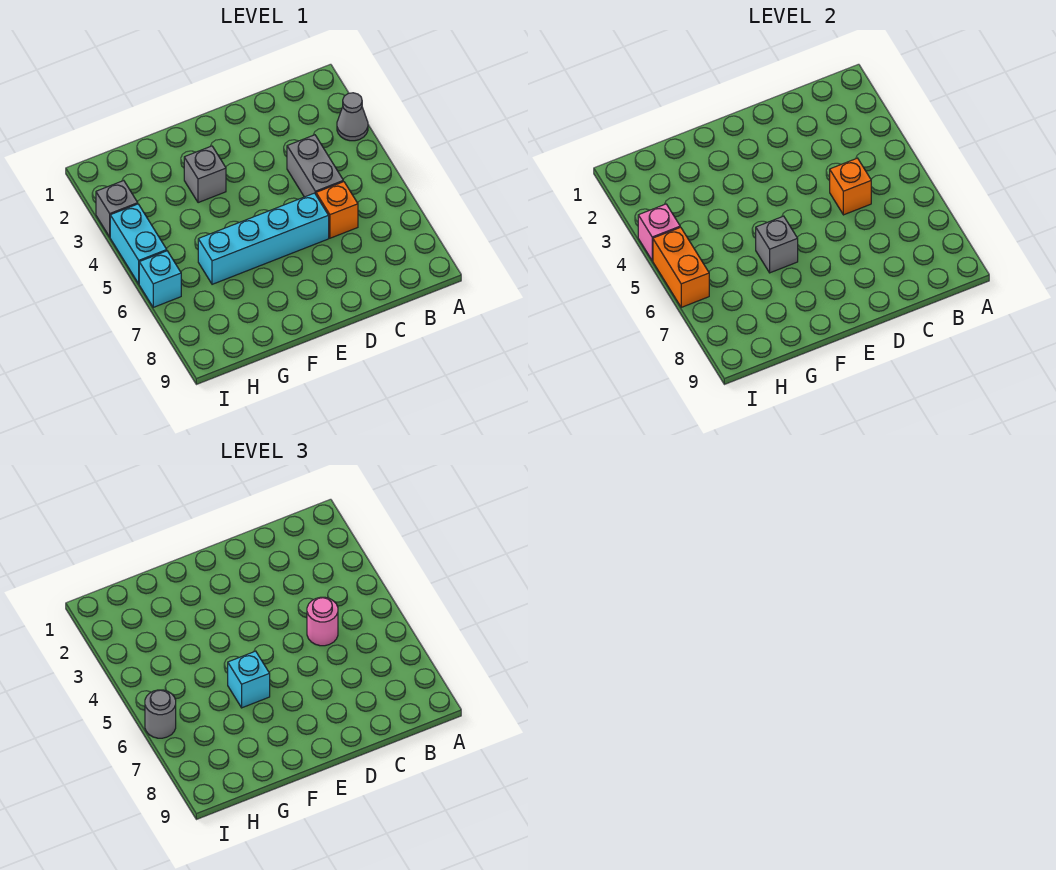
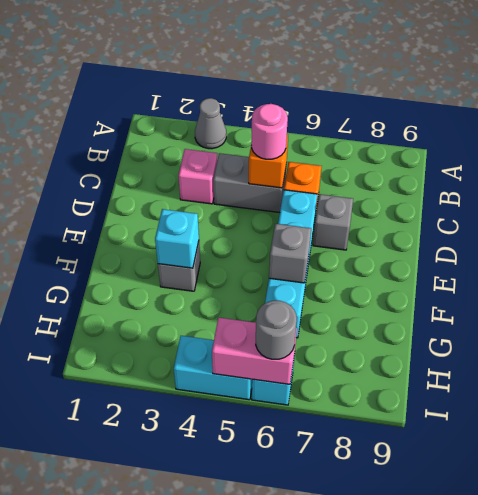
cyan brick F6 level 3 -> cyan brick F3 level 2
grey brick I3 level 1 -> grey brick D7 level 1
pink brick I4 level 2 -> pink brick C3 level 1
orange brick I5:I6 level 2 -> pink brick I5:I6 level 2

